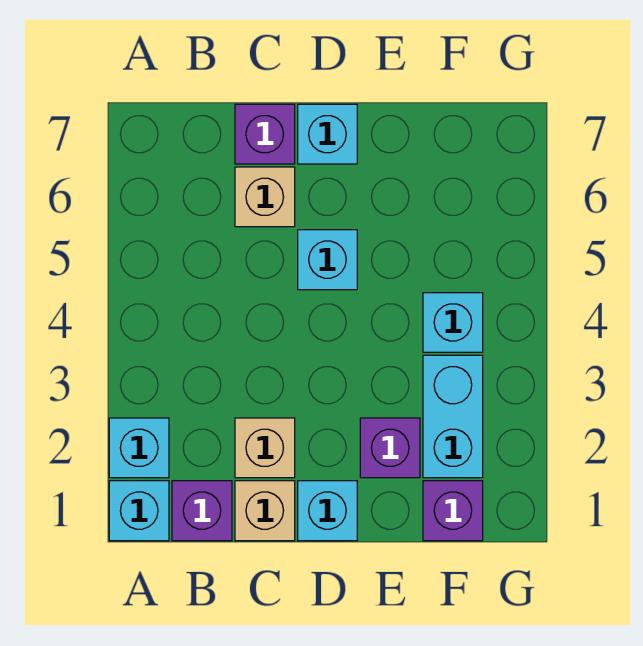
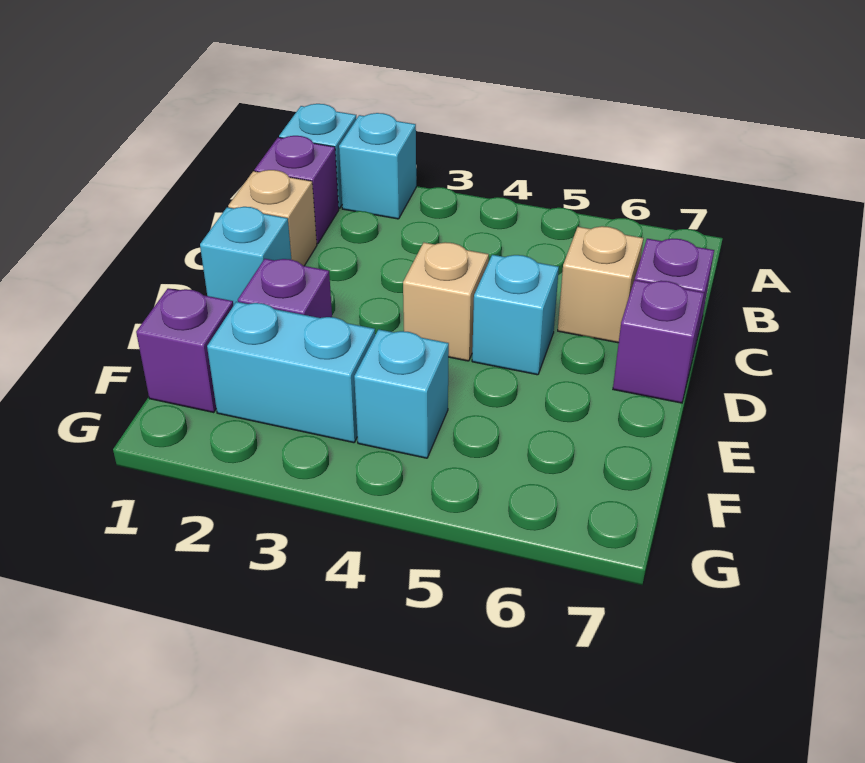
tan brick C2 level 1 -> tan brick D4 level 1
cyan brick D7 level 1 -> purple brick D7 level 1

